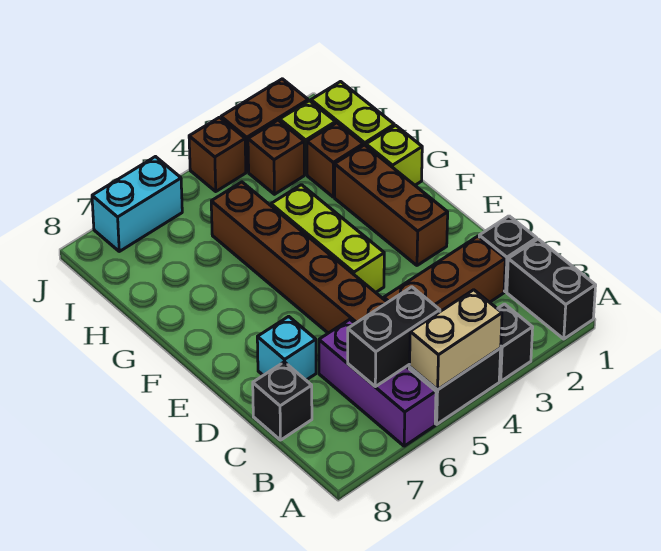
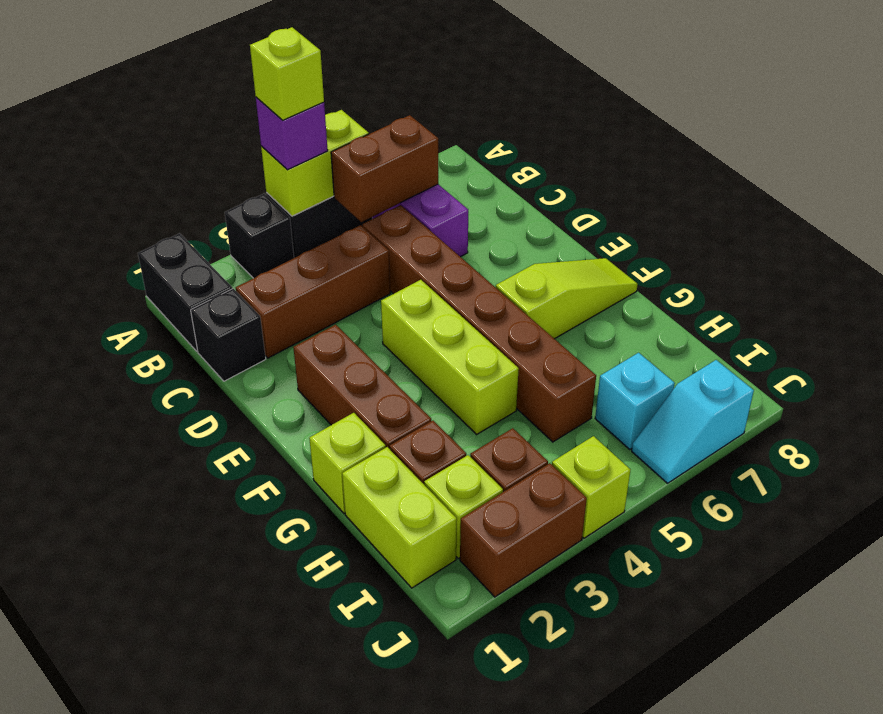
tan brick A4:A5 level 2 -> lime brick A4:A5 level 2
none -> purple brick A4 level 3
none -> lime brick A4 level 4
black brick B5:B6 level 2 -> brown brick B5:B6 level 2
black brick C8 level 1 -> none
cyan brick D7 level 1 -> cyan brick I6 level 1
none -> lime slope F6:F8 level 1 top 6
brown brick J4 level 1 -> lime brick J4 level 1
cyan brick J6:J7 level 1 -> cyan slope J6:J7 level 1 top 7

